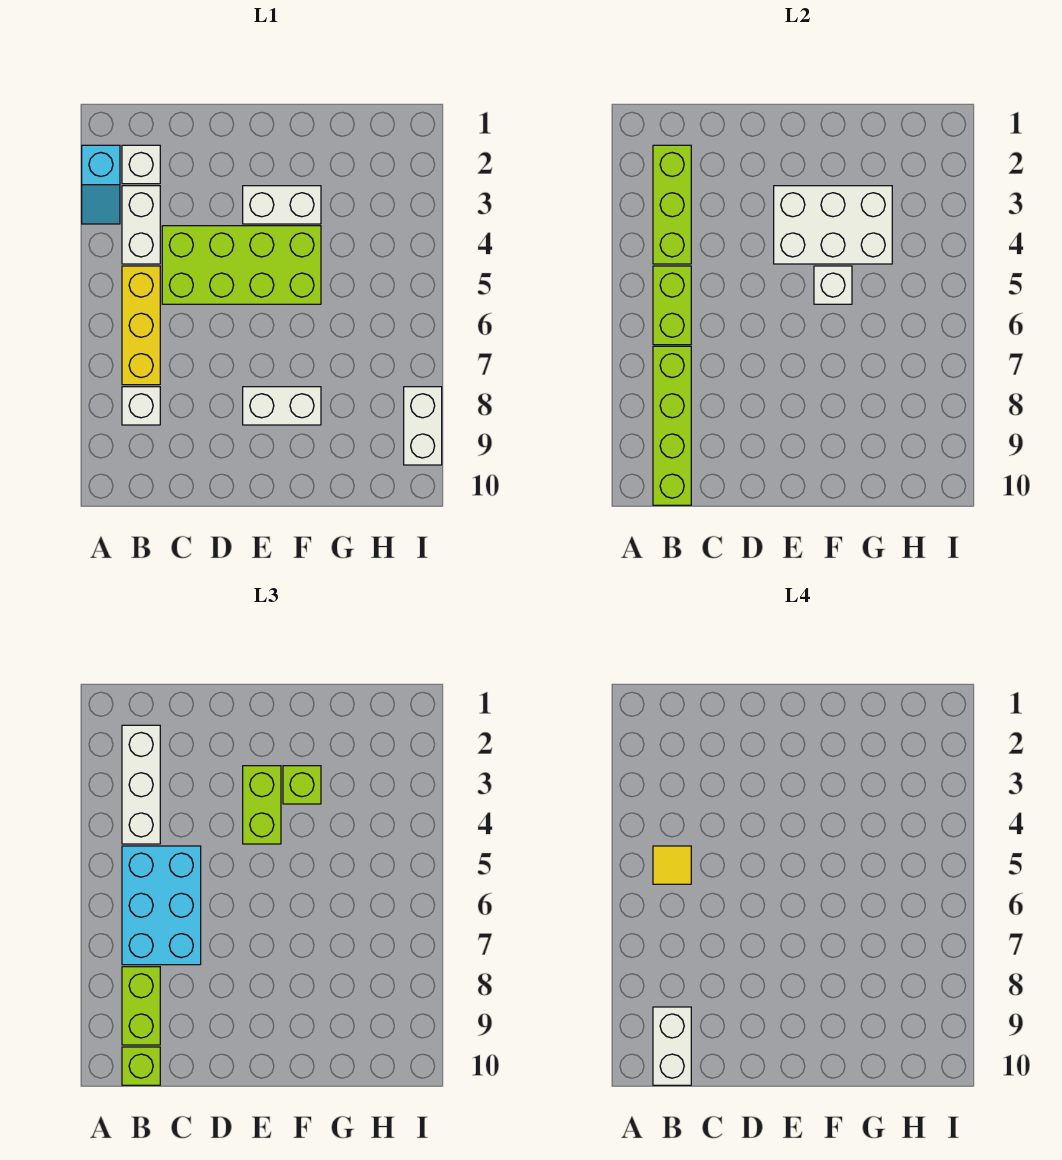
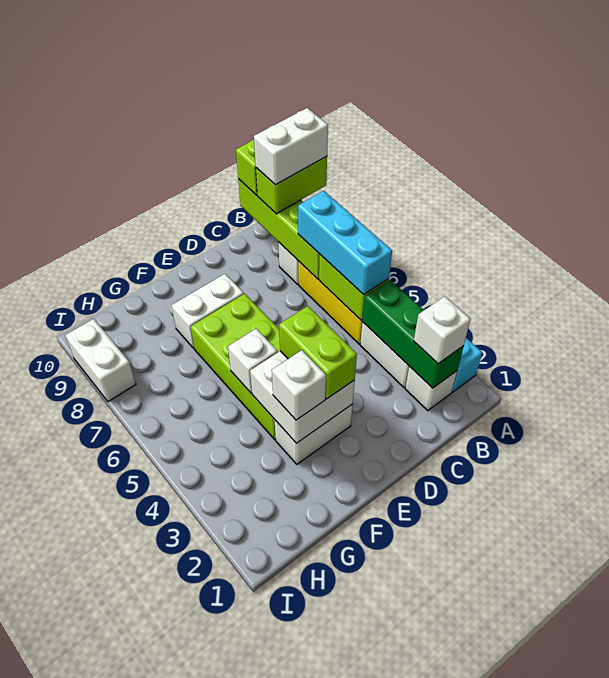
lime brick B2:B4 level 2 -> green brick B2:B4 level 2
white brick B2:B4 level 3 -> white brick B2 level 3
cyan brick B5:C7 level 3 -> cyan brick B5:B7 level 3
yellow tile B5 level 4 -> none
lime brick B8:B9 level 3 -> lime brick A9:B9 level 3
white brick B9:B10 level 4 -> white brick A9:B9 level 4
lime brick C4:F5 level 1 -> lime brick E4:F7 level 1
white brick E3:G4 level 2 -> white brick E3:F4 level 2
lime brick F3 level 3 -> white brick F3 level 3

